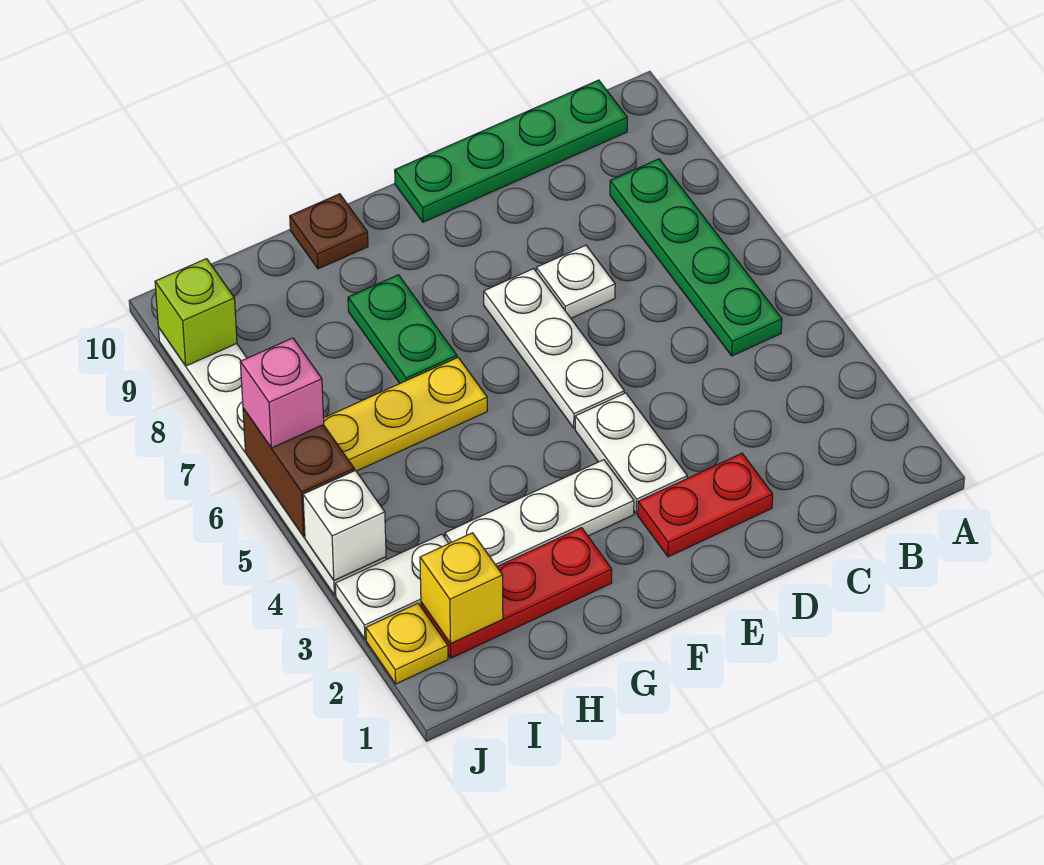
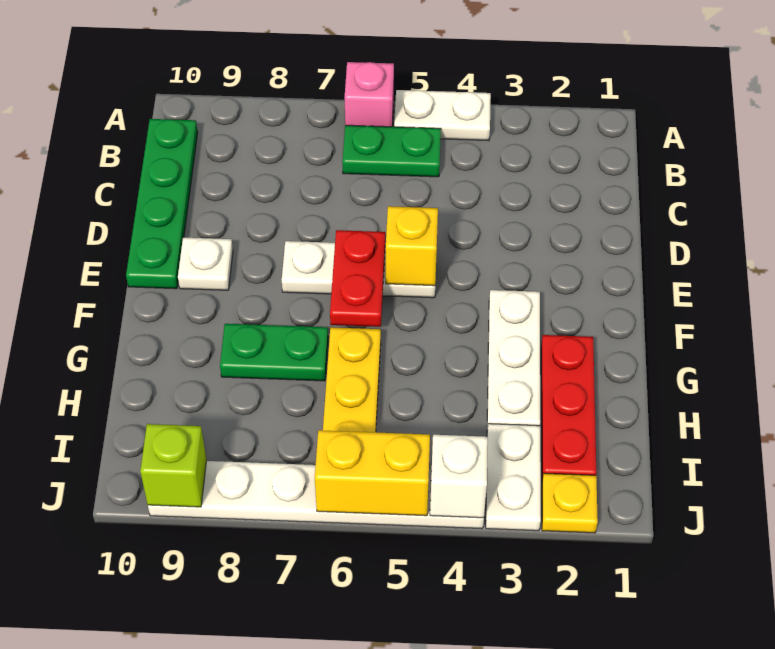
green plate B5:B8 level 1 -> green plate B5:B6 level 1
red plate D2:E2 level 1 -> red plate E6:F6 level 2
white plate D7 level 1 -> white plate E9 level 1
white plate E3:E4 level 1 -> white plate A4:A5 level 1
brown plate G10 level 1 -> none
yellow brick I2 level 2 -> yellow brick E5 level 2
brown brick J5:J6 level 2 -> yellow brick J5:J6 level 2
pink brick J6 level 3 -> pink brick A6 level 1

